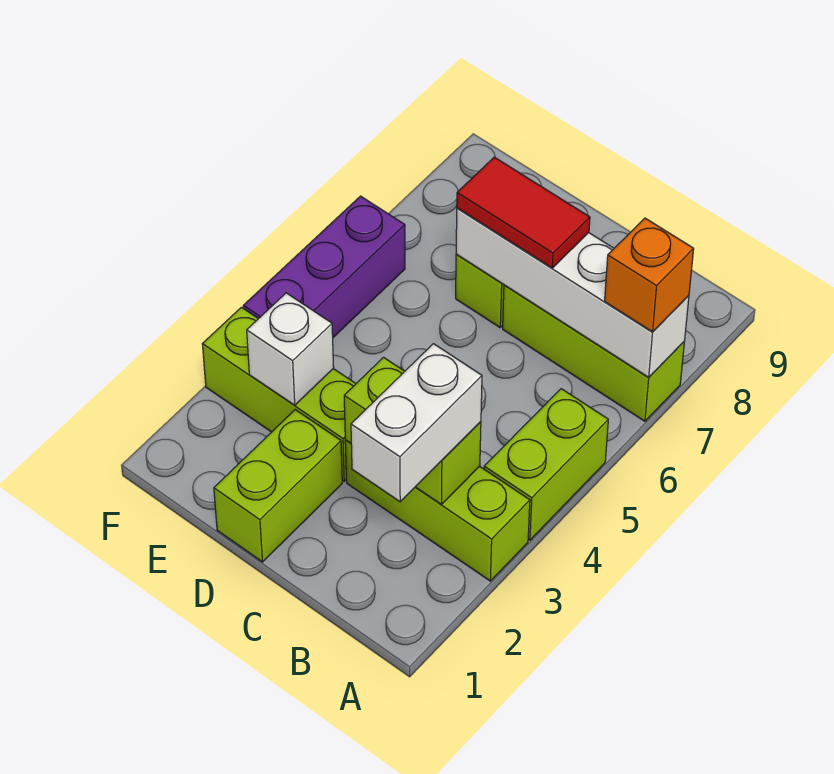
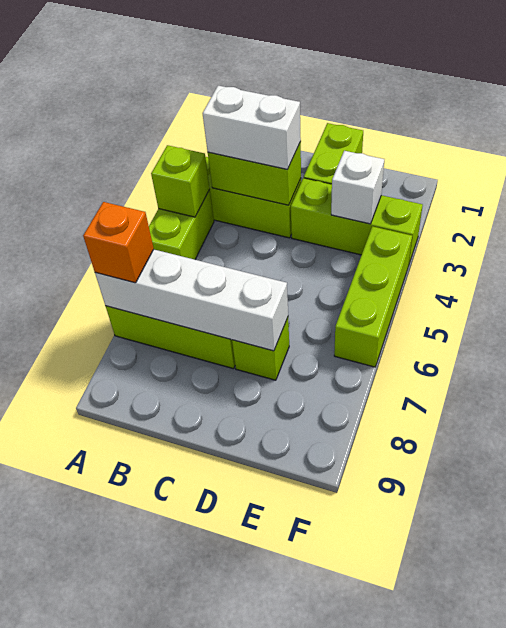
none -> lime brick A4 level 2
white brick B2:B3 level 3 -> white brick B3:C3 level 3
red tile C7:D7 level 3 -> none
purple brick F4:F6 level 1 -> lime brick F4:F6 level 1

